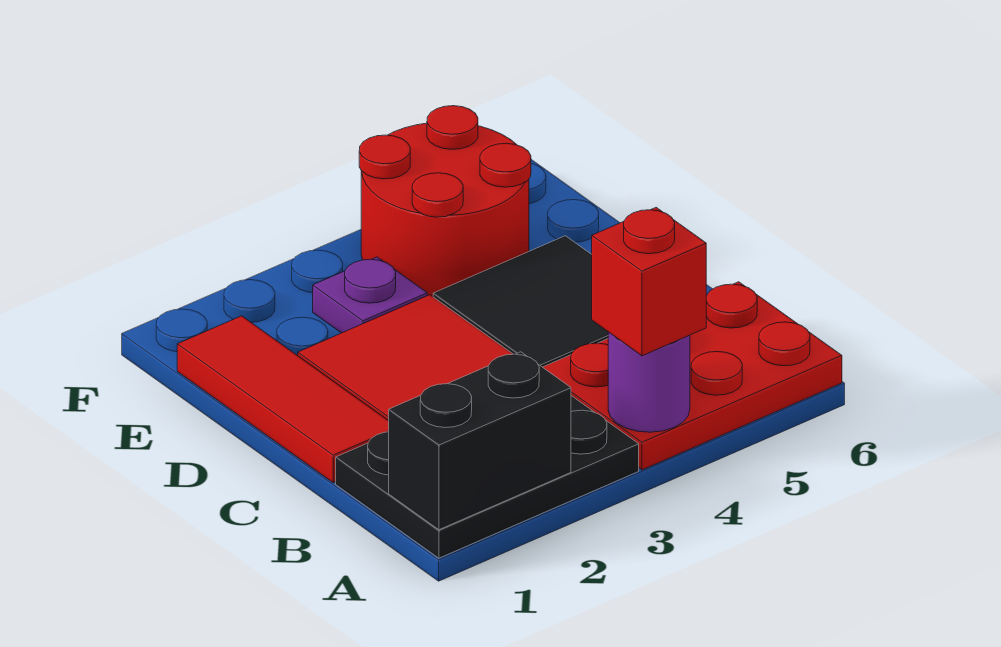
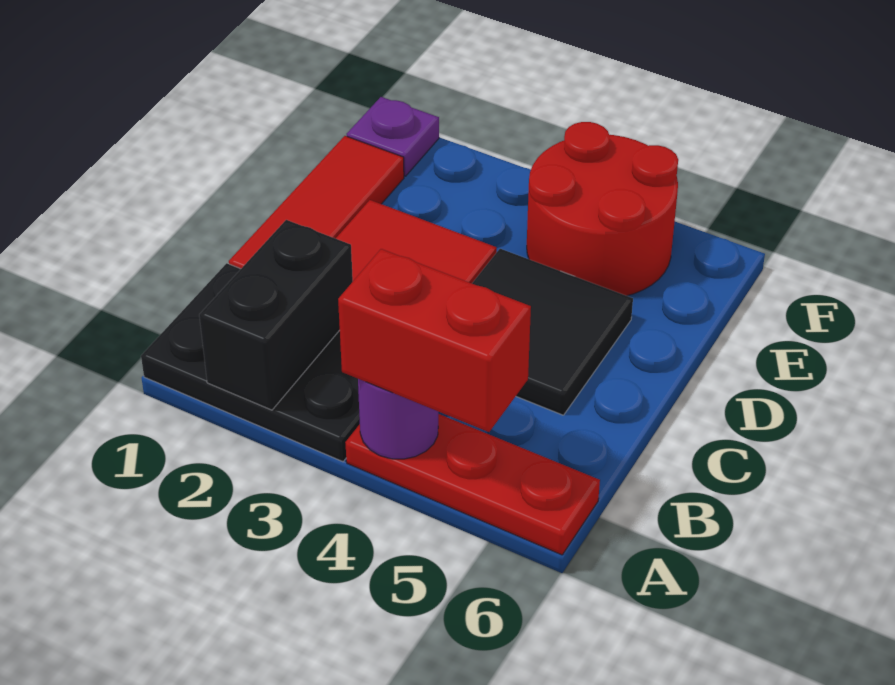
black brick A1:A2 level 2 -> black brick A2:B2 level 2
red plate A4:B6 level 1 -> red plate A4:A6 level 1
red brick A4 level 3 -> red brick A4:A5 level 3
purple plate E3 level 1 -> purple plate F1 level 1

